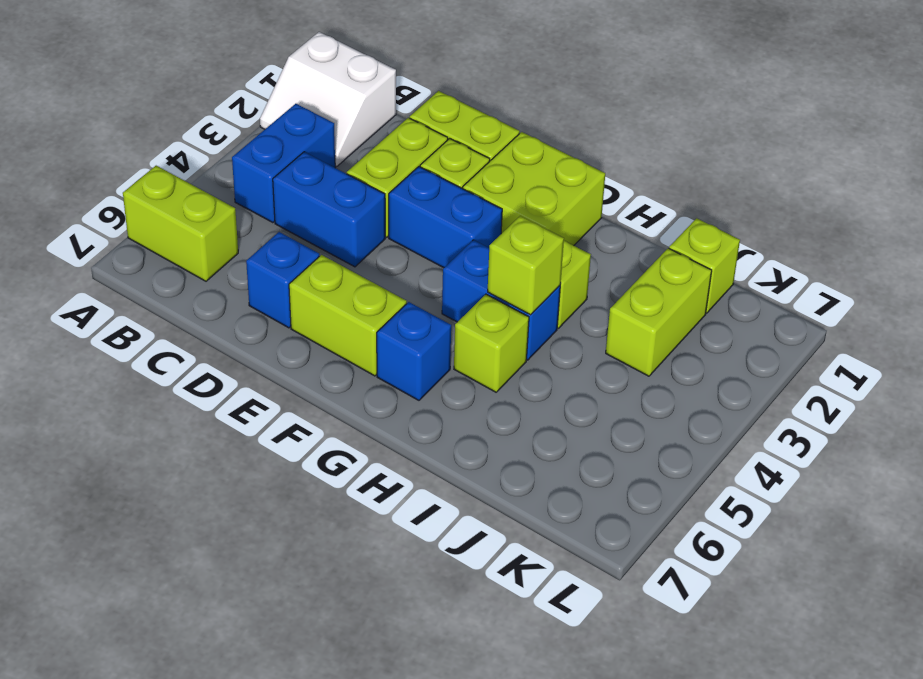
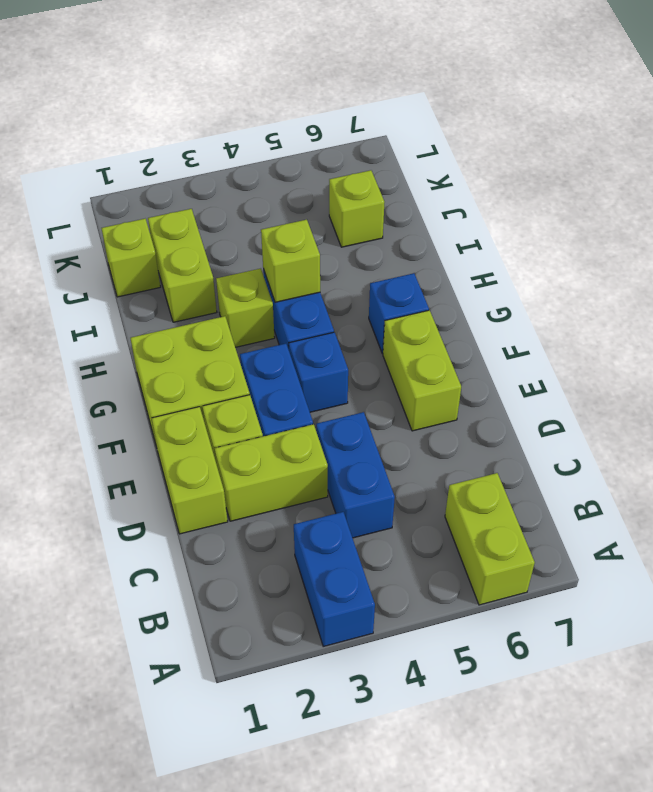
white slope A1:B2 level 1 top 1 -> none
blue brick B3:B4 level 1 -> blue brick A3:B3 level 1
blue brick D6 level 1 -> blue brick F4 level 1
lime brick H5 level 1 -> lime brick J6 level 1
lime brick J2:J3 level 1 -> lime brick I2:J2 level 1

